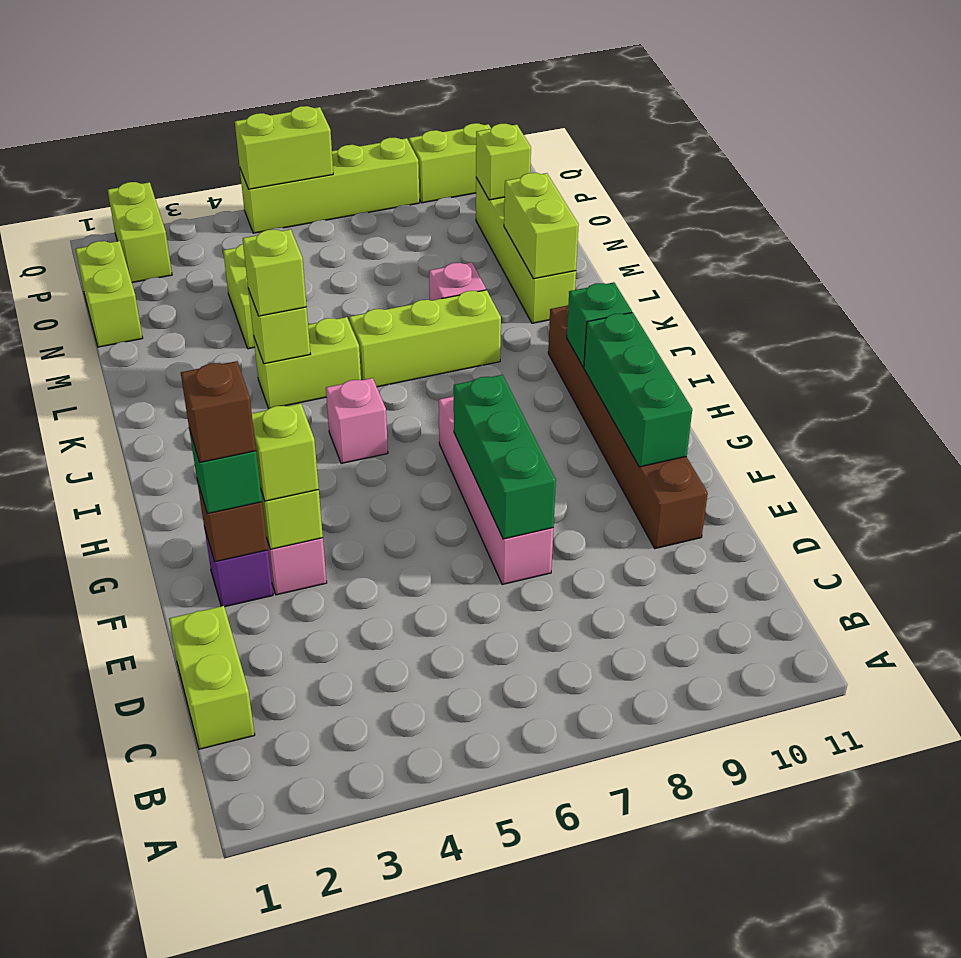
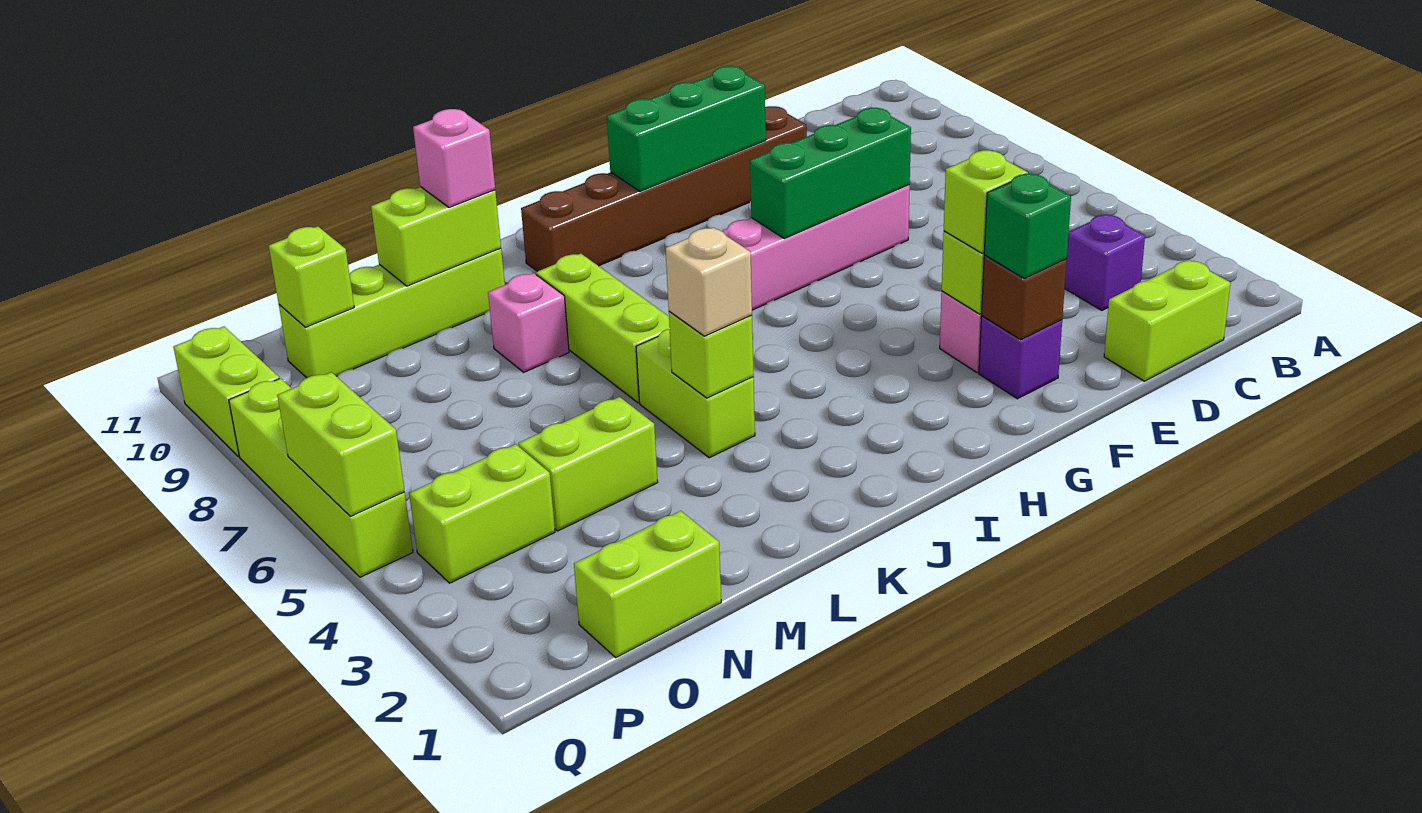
none -> purple brick C3 level 1
brown brick F2 level 4 -> none
pink brick I5 level 1 -> pink brick L10 level 3
green brick I10 level 2 -> none
lime brick K4 level 3 -> tan brick K4 level 3
lime brick P2:Q2 level 1 -> lime brick O4:P4 level 1

